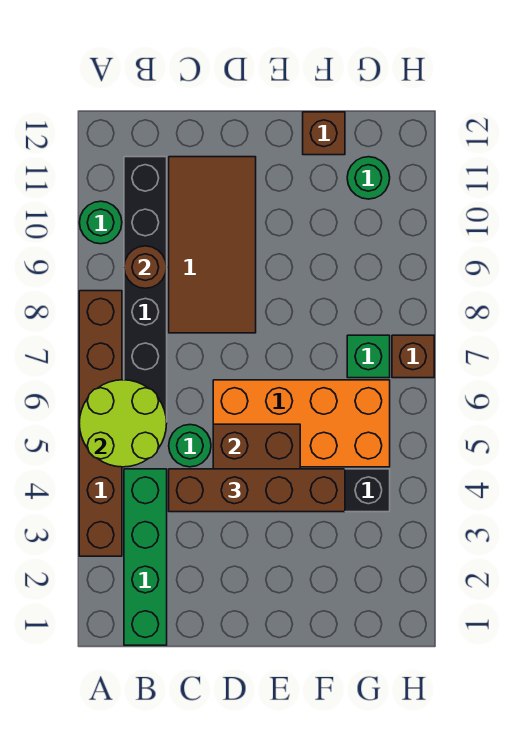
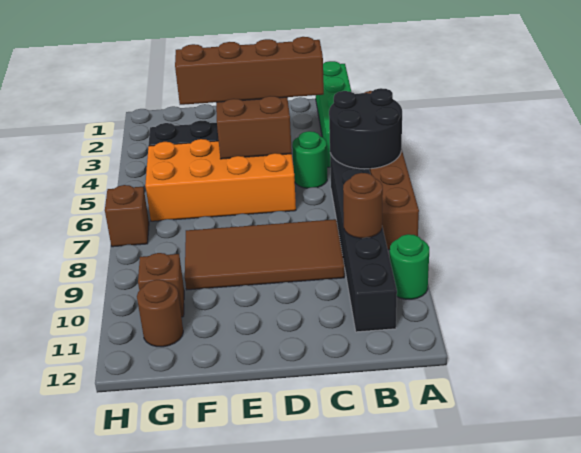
lime round brick A5:B6 level 2 -> black round brick A5:B6 level 2
brown tile C8:D11 level 1 -> brown tile C8:F9 level 1
brown brick F12 level 1 -> brown brick G10 level 1
green brick G7 level 1 -> none
green round brick G11 level 1 -> brown round brick G11 level 1

